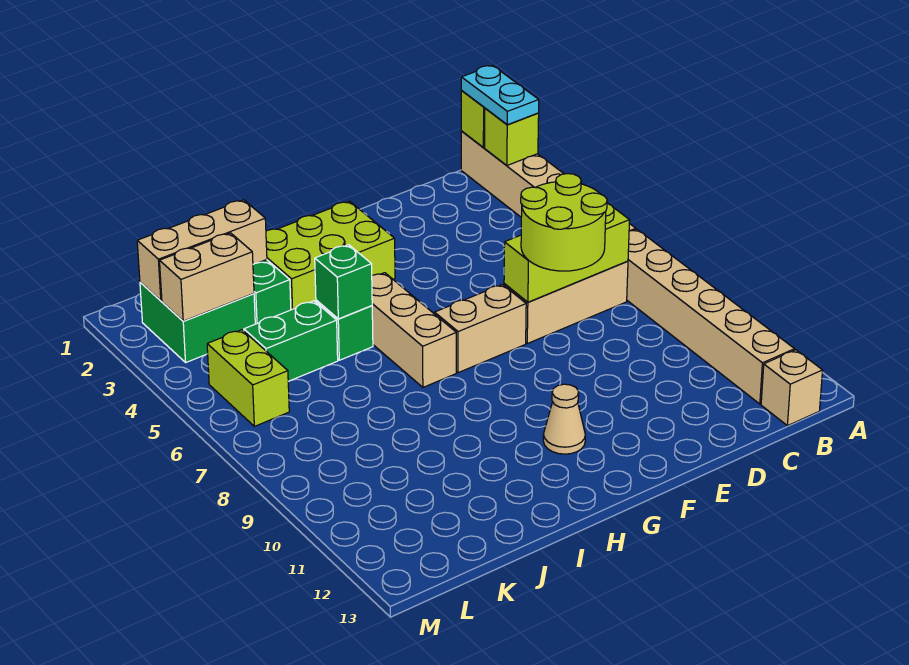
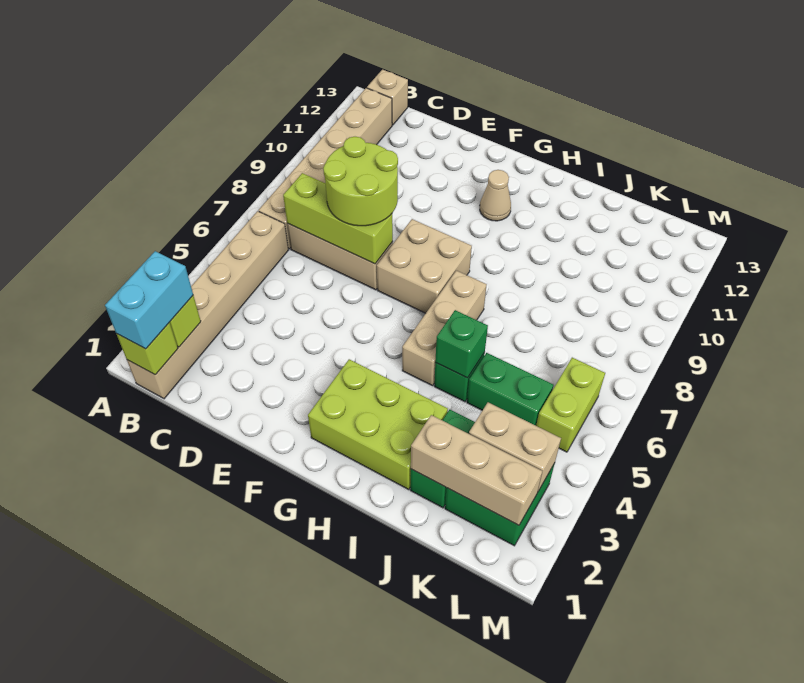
cyan plate B1:B2 level 3 -> cyan brick B1:B2 level 3
tan brick F7:G7 level 1 -> tan brick F7:G8 level 1

